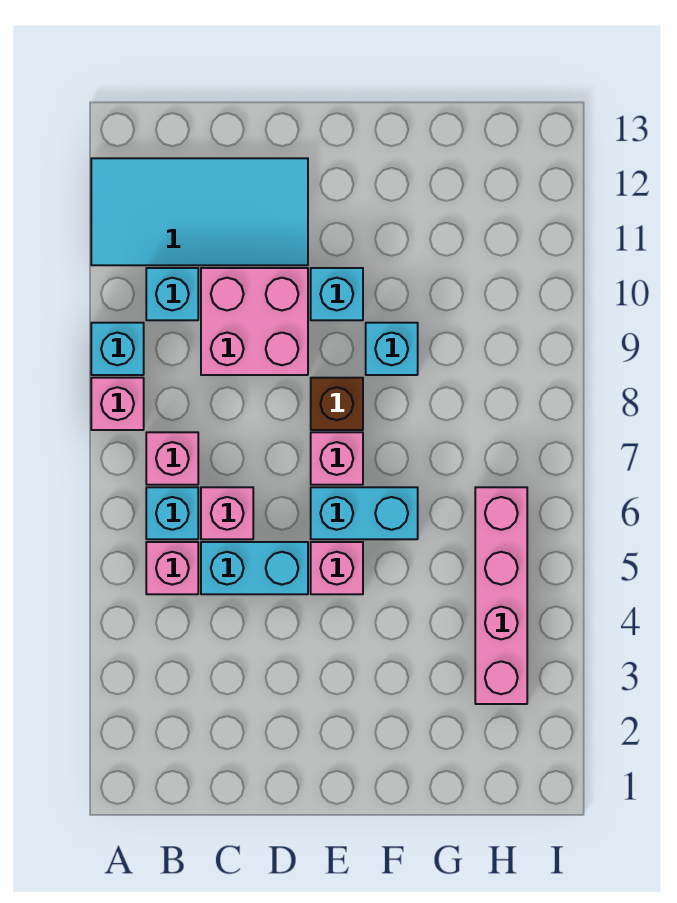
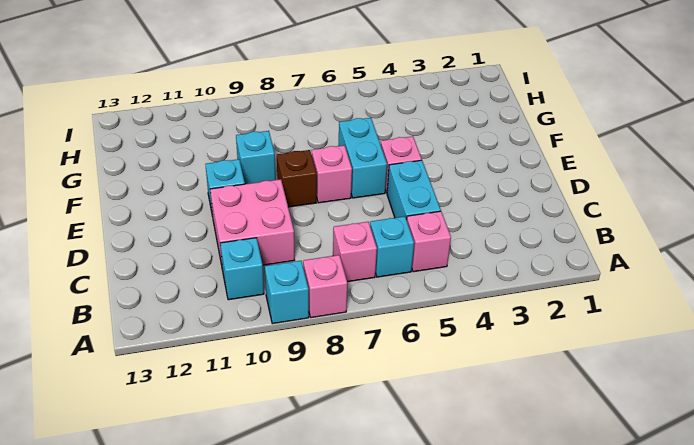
cyan tile A11:D12 level 1 -> none
pink brick C6 level 1 -> none
pink brick H3:H6 level 1 -> none

